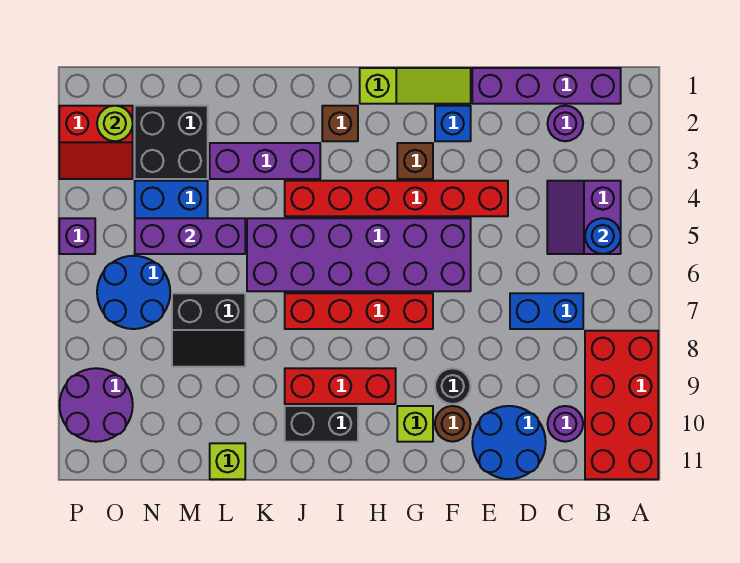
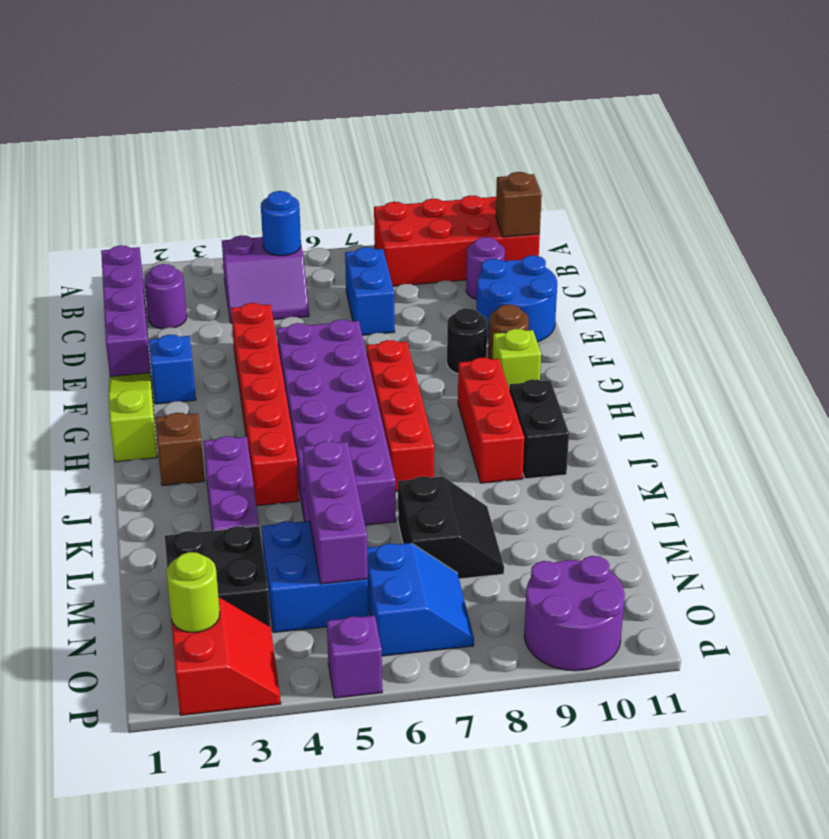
brown brick G3 level 1 -> brown brick B11 level 2
lime brick L11 level 1 -> none
blue round brick N6:O7 level 1 -> blue slope N6:O7 level 1 top 6

